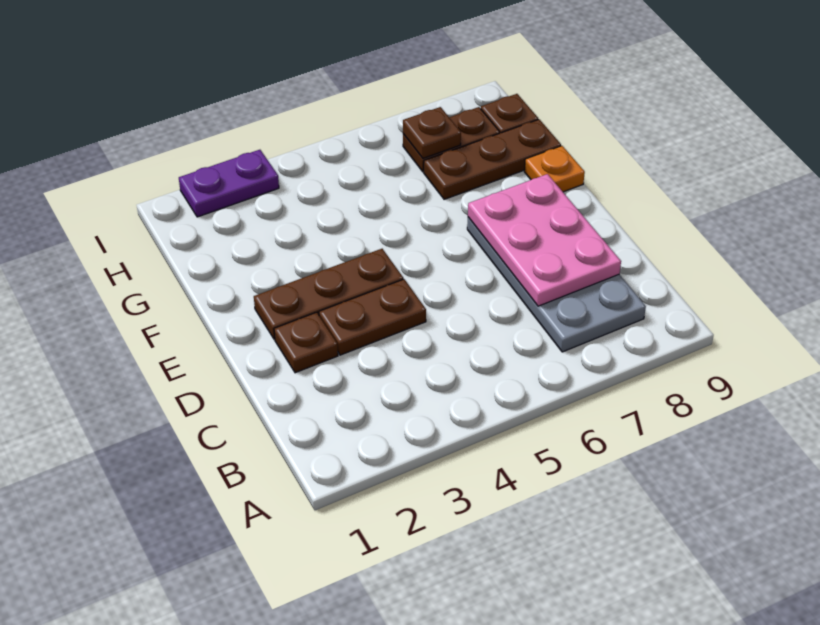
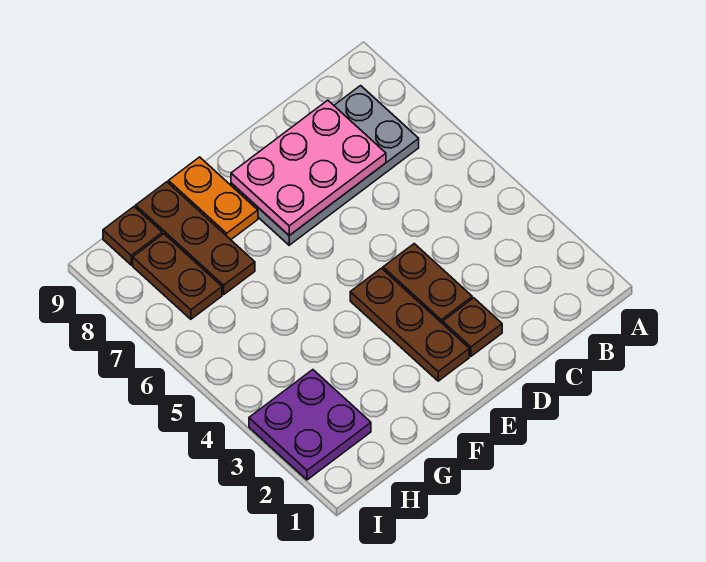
orange plate F9 level 1 -> orange plate F8:F9 level 1
brown plate H7 level 2 -> none
purple plate I2:I3 level 1 -> purple plate H2:I3 level 1

